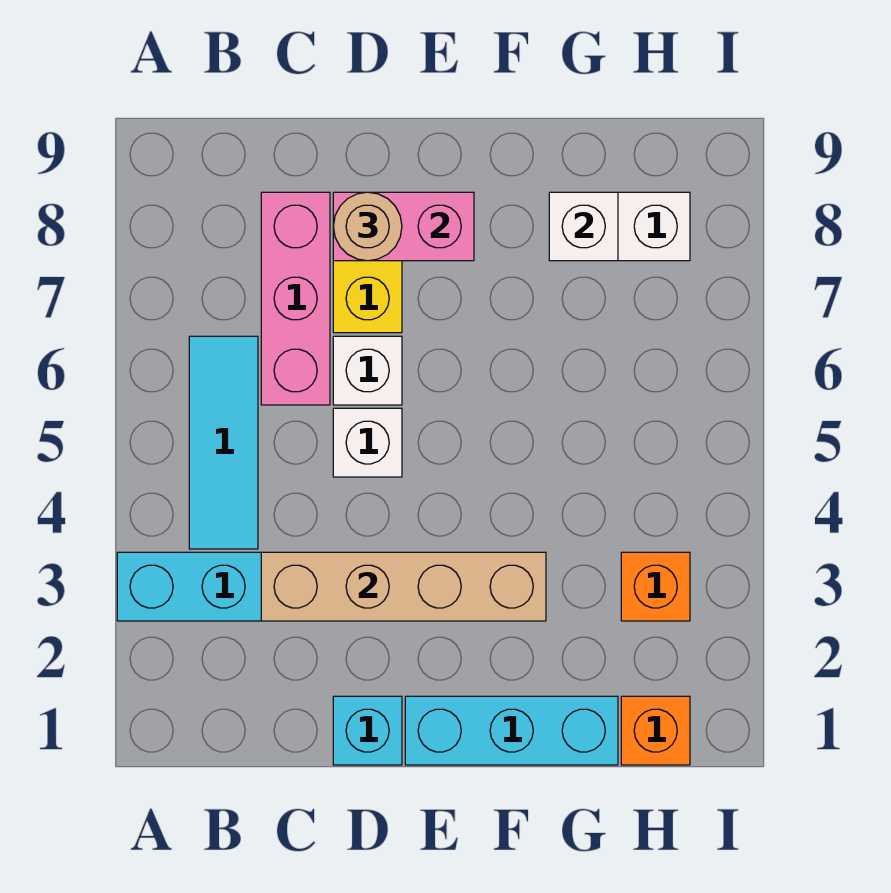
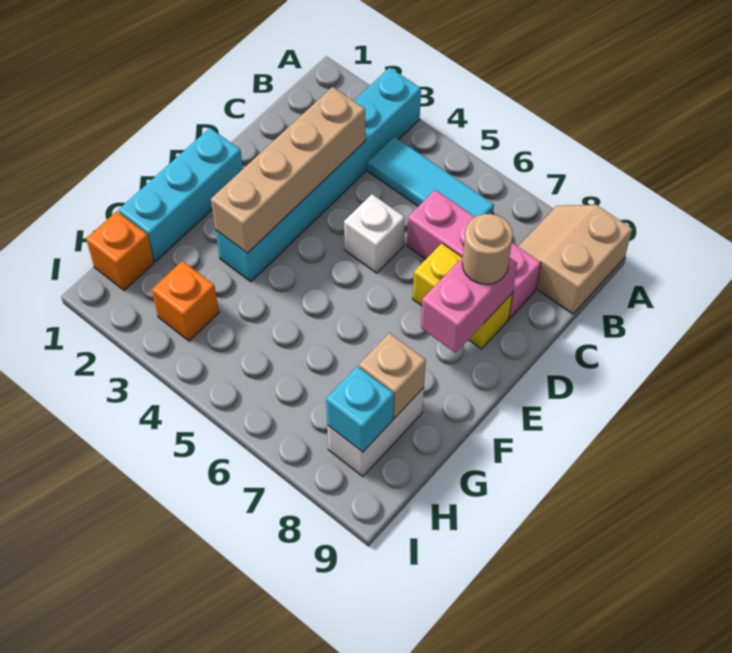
none -> tan slope A8:B9 level 1 top 9
cyan brick D1 level 1 -> cyan brick H8 level 2
white brick D6 level 1 -> none
white brick G8 level 2 -> tan brick G8 level 2

